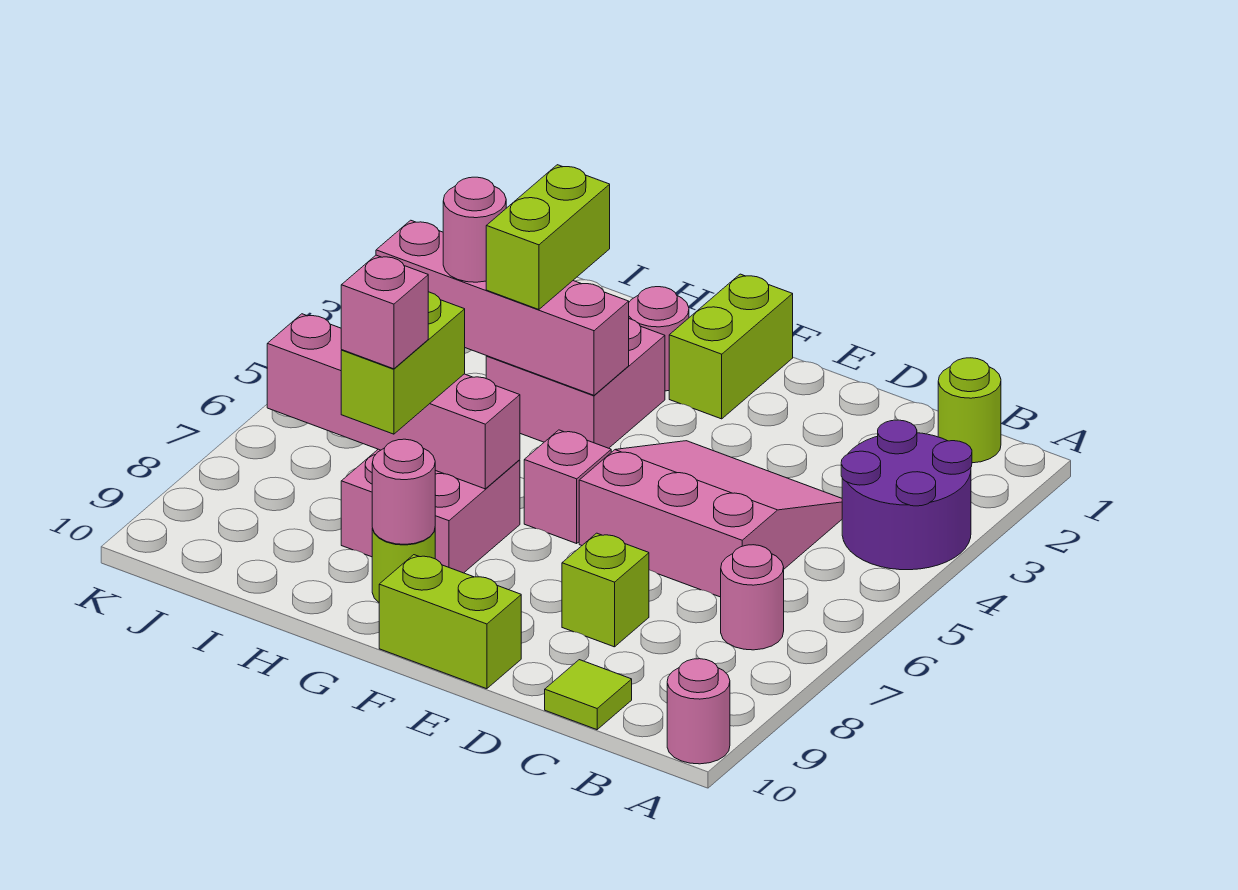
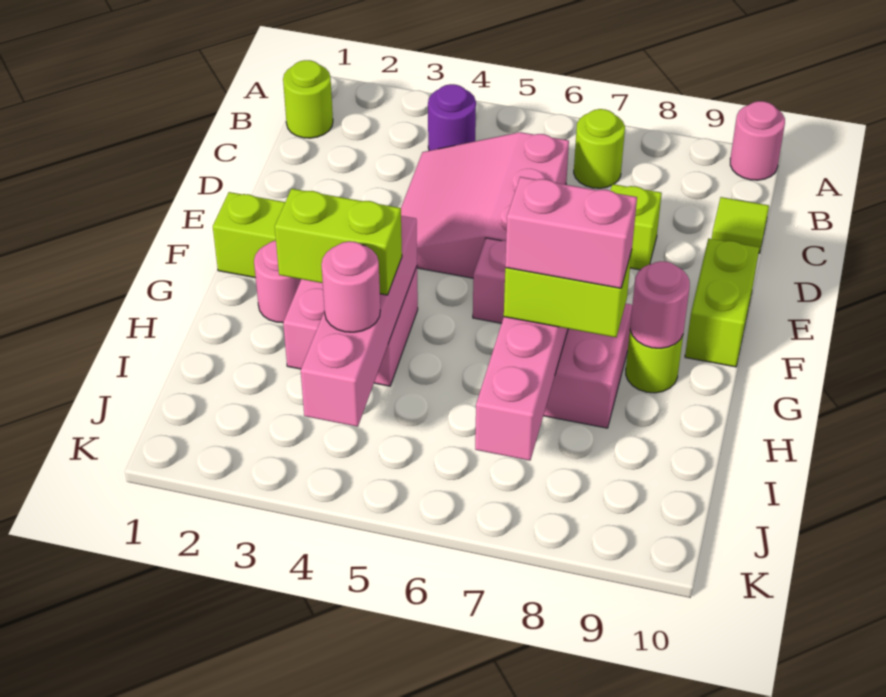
purple round brick A3:B4 level 1 -> purple round brick B4 level 1
pink round brick B7 level 1 -> lime round brick B7 level 1
pink brick H8 level 4 -> pink brick H7:H8 level 4

